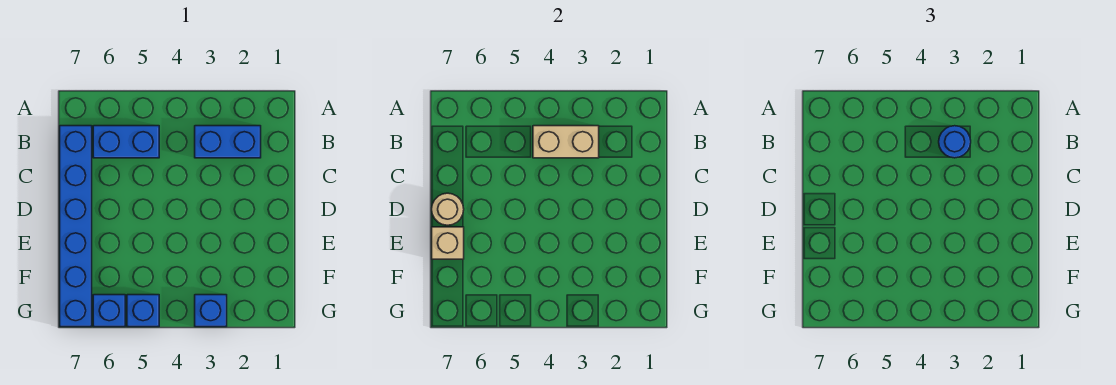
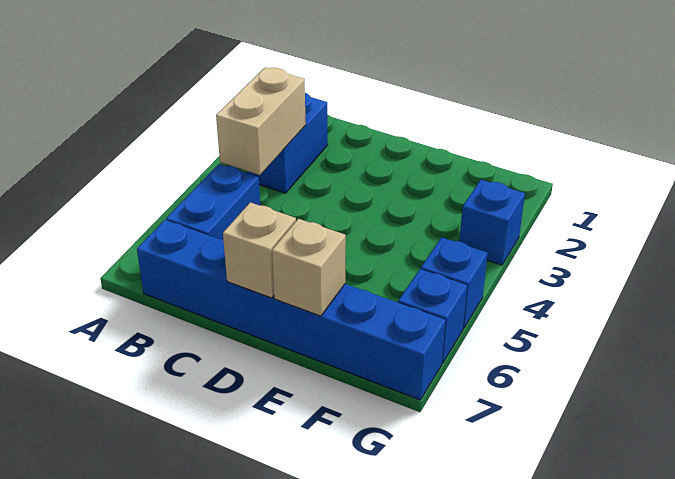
blue round brick B3 level 3 -> none
tan round brick D7 level 2 -> tan brick D7 level 2

